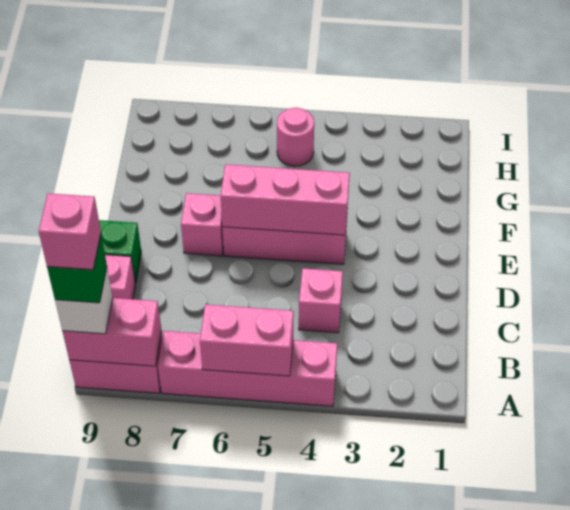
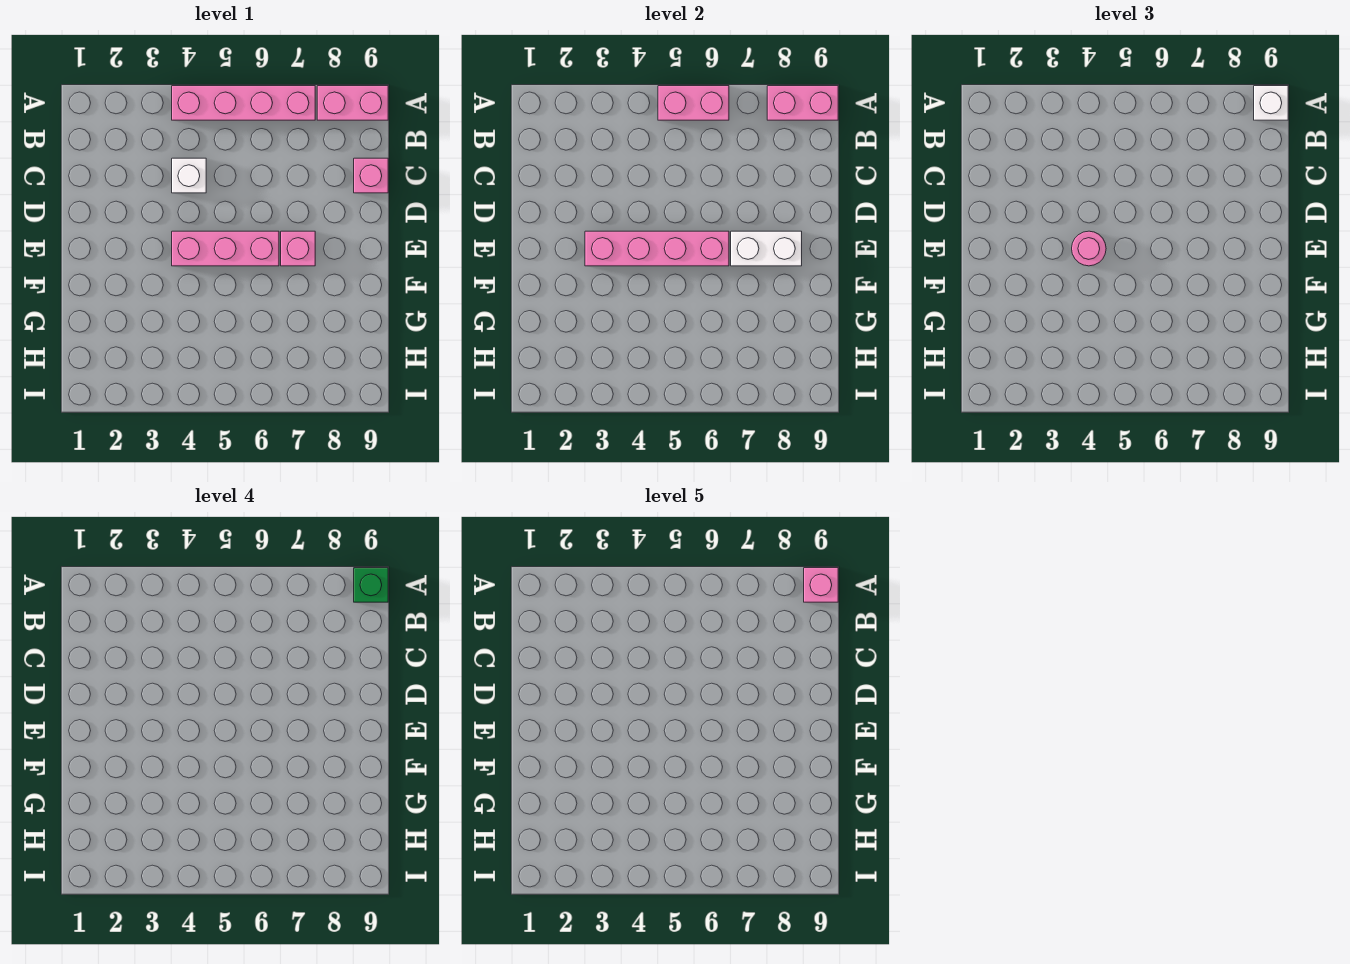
pink brick C4 level 1 -> white brick C4 level 1
green brick D9 level 1 -> none
pink brick E4:E6 level 2 -> pink brick E3:E6 level 2
none -> white brick E7:E8 level 2
pink round brick H5 level 1 -> pink round brick E4 level 3

